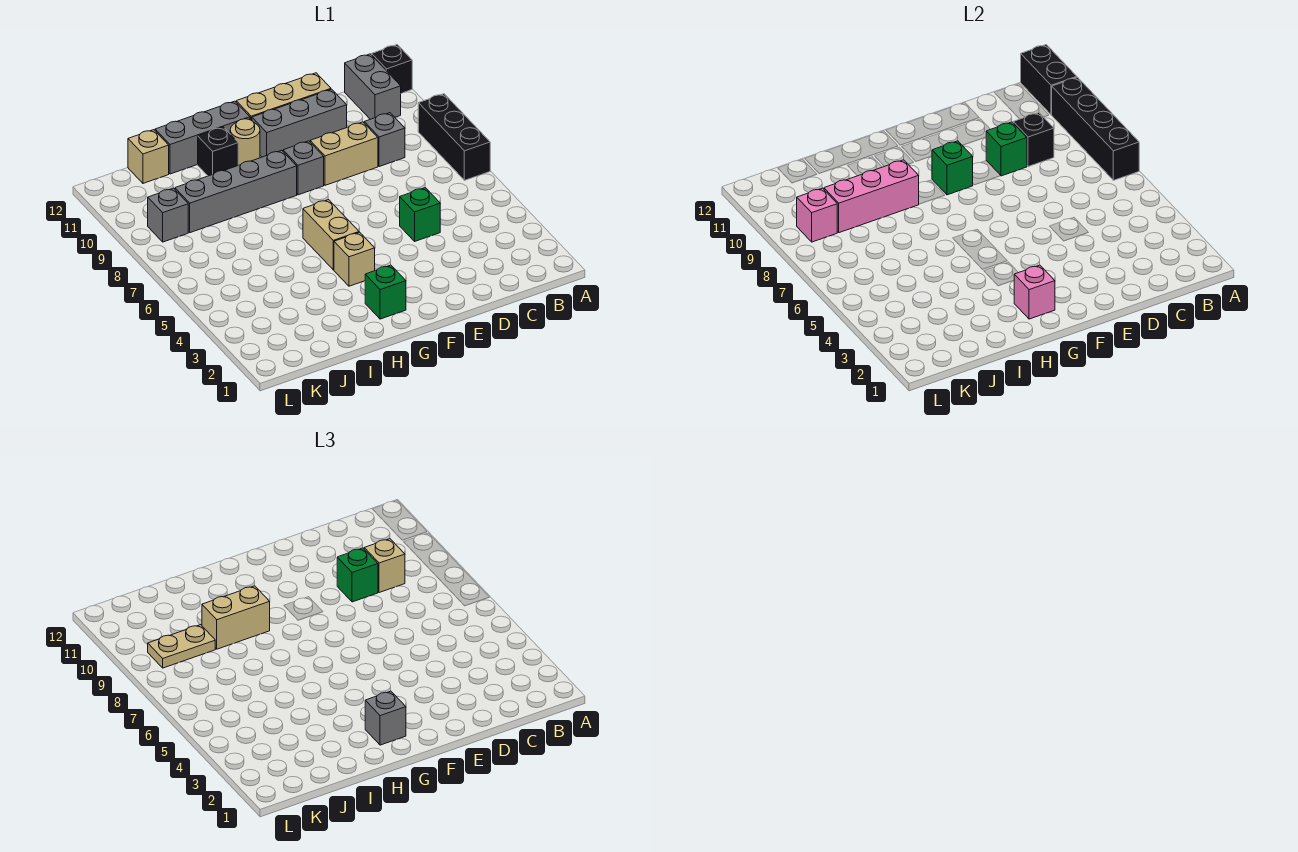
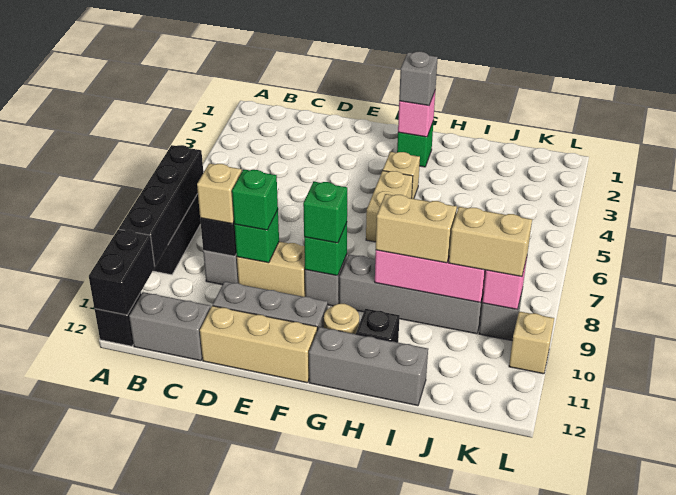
grey brick B11:B12 level 1 -> grey brick B12:C12 level 1
green brick D5 level 1 -> green brick F9 level 3
tan plate J9:K9 level 3 -> tan brick J9:K9 level 3
tan brick J12 level 1 -> tan brick L10 level 1

